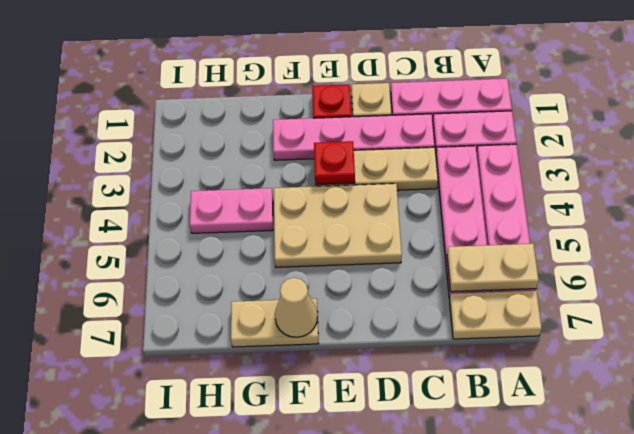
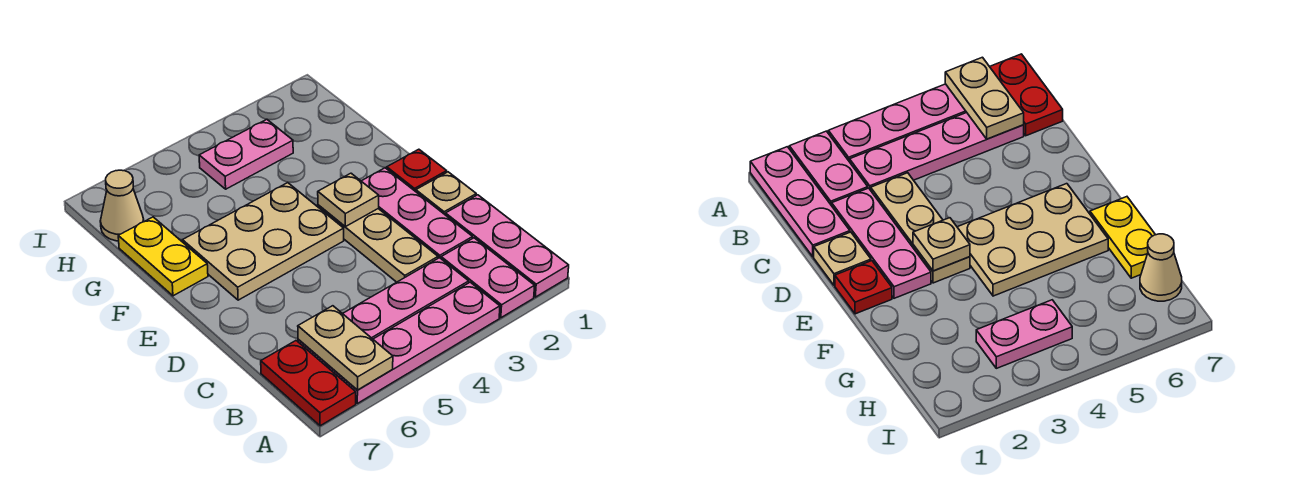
tan plate A7:B7 level 1 -> red plate A7:B7 level 1
pink plate C2:F2 level 1 -> pink plate C2:E2 level 1
tan plate D4:F5 level 1 -> tan plate E4:F6 level 1
red plate E3 level 2 -> tan plate E3 level 2
tan plate F7:G7 level 1 -> yellow plate F7:G7 level 1
tan cone F7 level 2 -> tan cone H7 level 1
pink plate G4:H4 level 1 -> pink plate H3:H4 level 1

